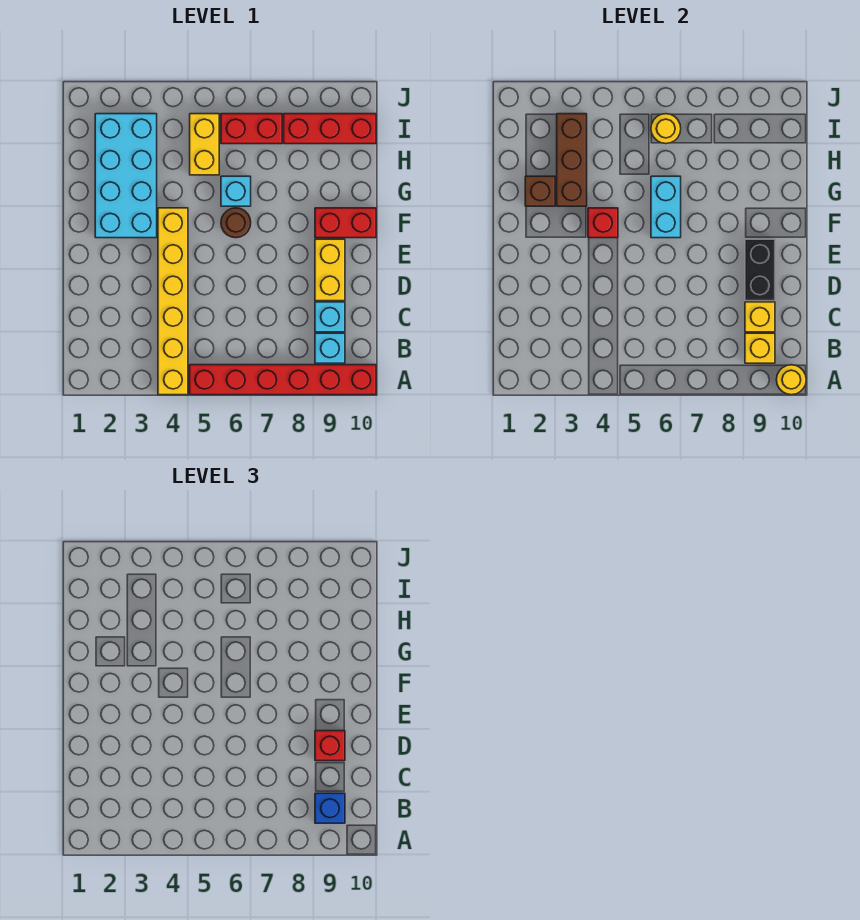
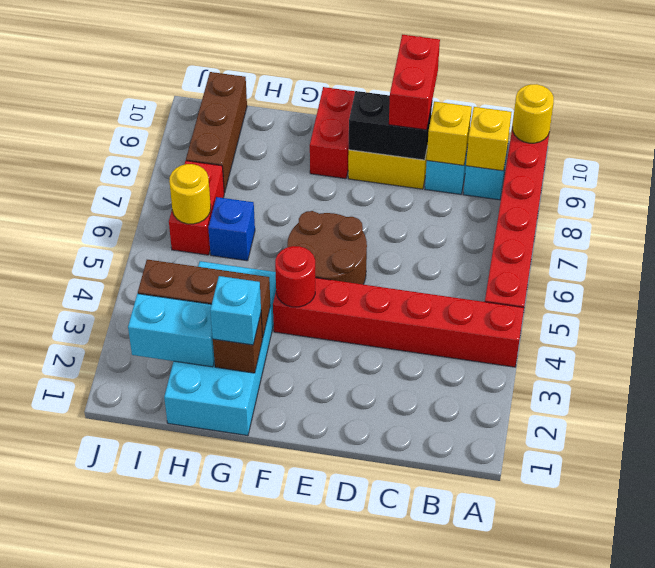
yellow brick A4:F4 level 1 -> red brick A4:F4 level 1
blue brick B9 level 3 -> blue brick H6 level 1
red brick D9 level 3 -> red brick D9:D10 level 3
cyan brick F2:I3 level 1 -> cyan brick G1:H4 level 1
red brick F4 level 2 -> red round brick F4 level 2
brown round brick F6 level 1 -> brown round brick E5:F6 level 1
cyan brick F6:G6 level 2 -> cyan brick H2:I2 level 2
cyan brick G6 level 1 -> cyan brick G2 level 3
yellow brick H5:I5 level 1 -> none
red brick I8:I10 level 1 -> brown brick I8:I10 level 1

